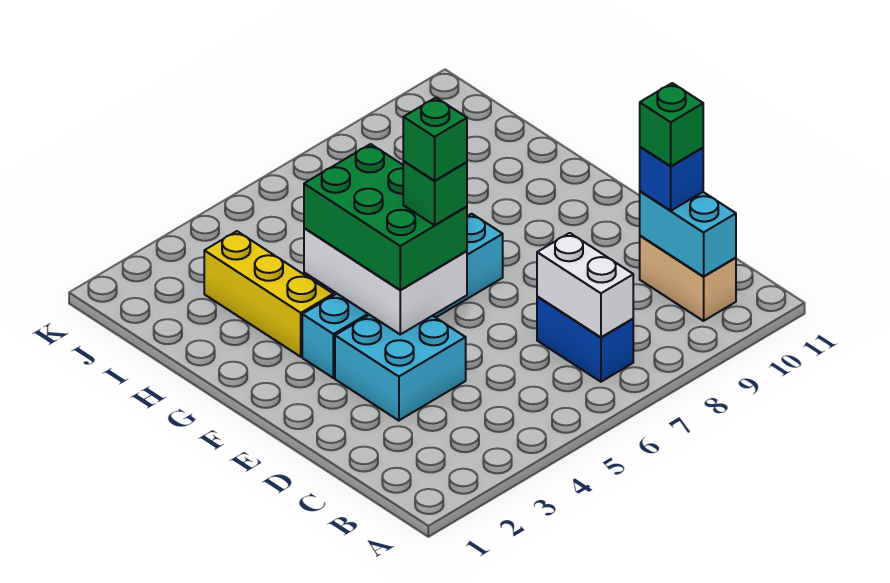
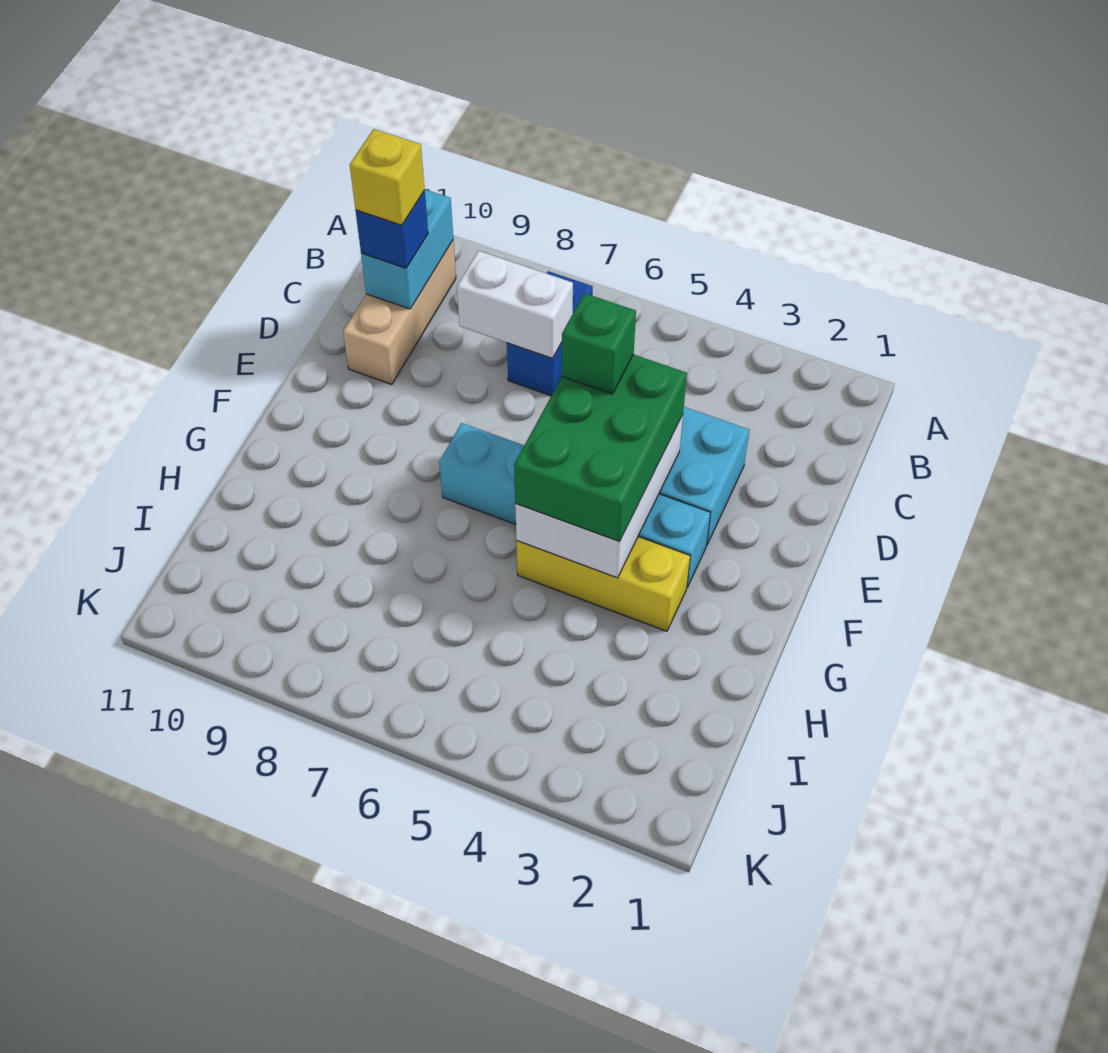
white brick B7:C7 level 2 -> white brick C7:C8 level 2
tan brick B10:C10 level 1 -> tan brick B10:D10 level 1
green brick C10 level 4 -> yellow brick C10 level 4
green brick E5 level 5 -> none
yellow brick G3:I3 level 1 -> yellow brick G3:G5 level 1

